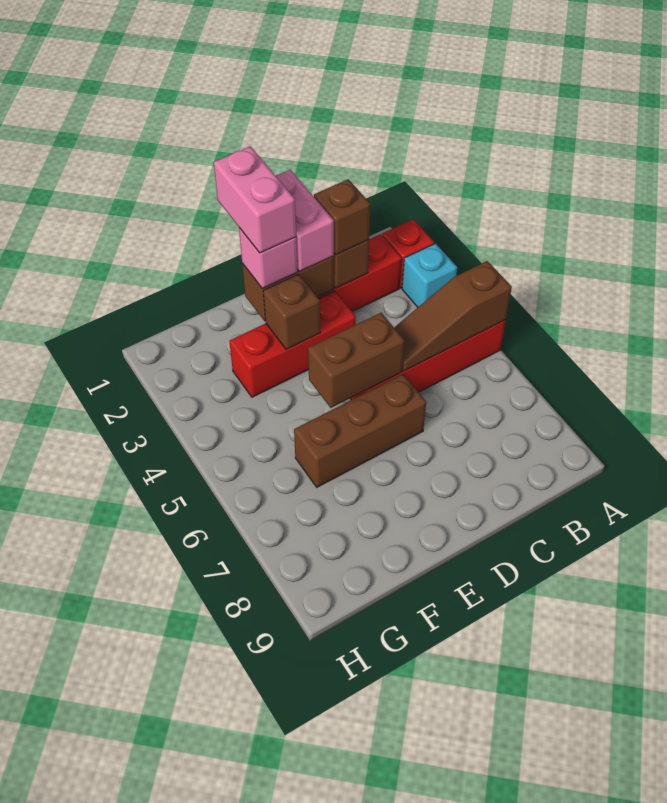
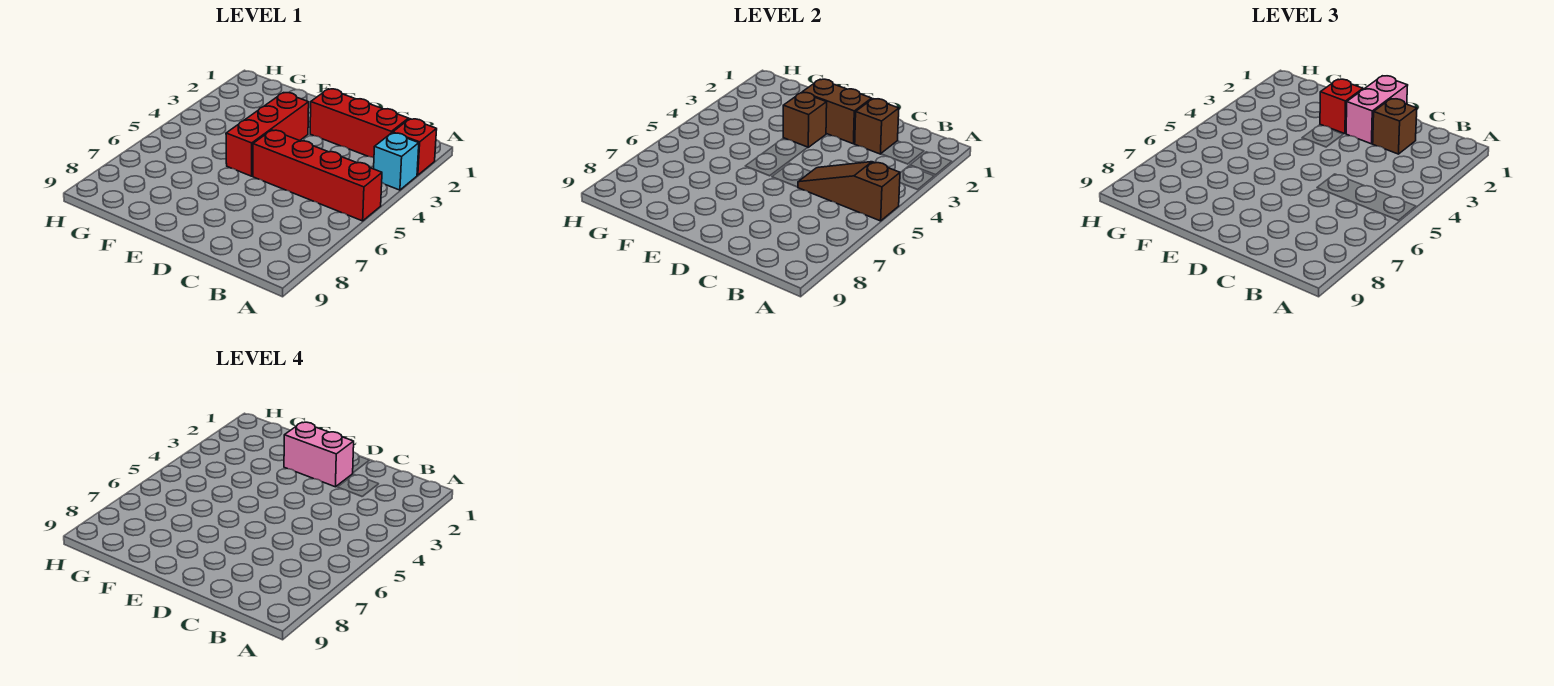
red brick D3:F3 level 1 -> red brick E3:E5 level 1
brown brick D5:E5 level 2 -> none
brown brick D6:F6 level 1 -> none
pink brick E1:E2 level 4 -> pink brick D2:E2 level 4
pink brick E2 level 3 -> red brick E2 level 3

